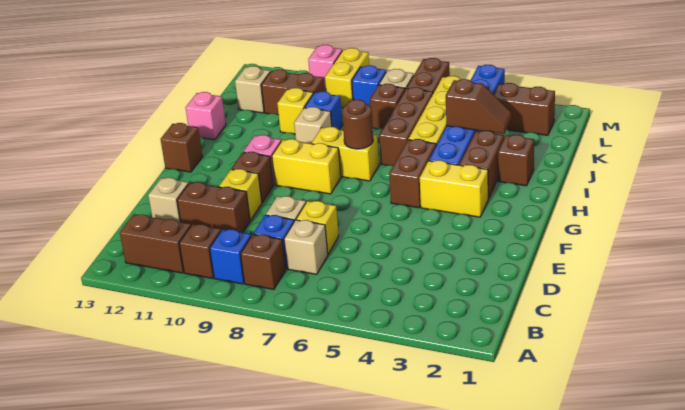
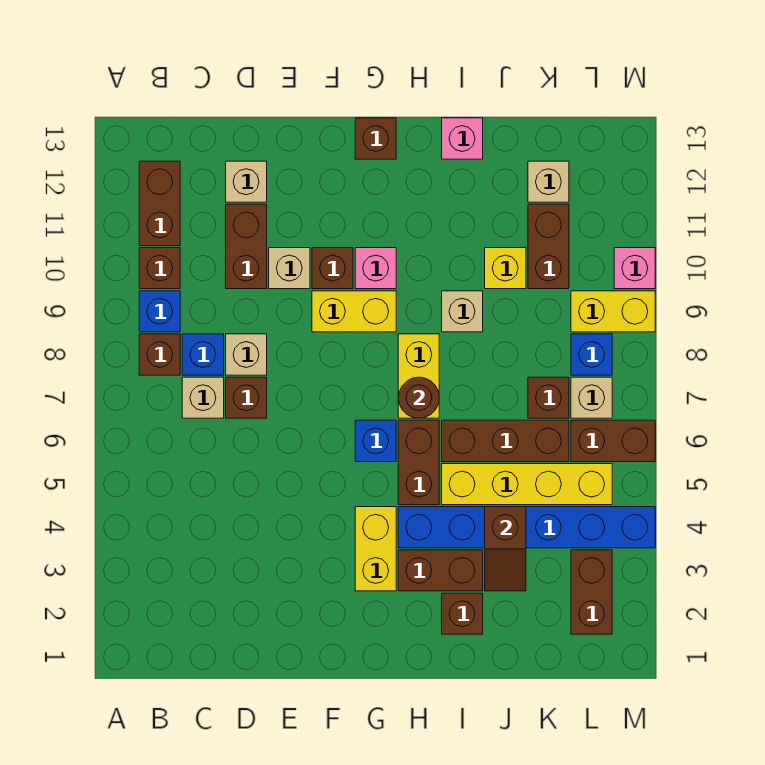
yellow brick D7 level 1 -> brown brick D7 level 1
yellow brick E10 level 1 -> tan brick E10 level 1
brown brick G5:H5 level 1 -> brown brick H5:H6 level 1
yellow brick G8:G9 level 1 -> yellow brick F9:G9 level 1
blue brick J9 level 1 -> blue brick G6 level 1

